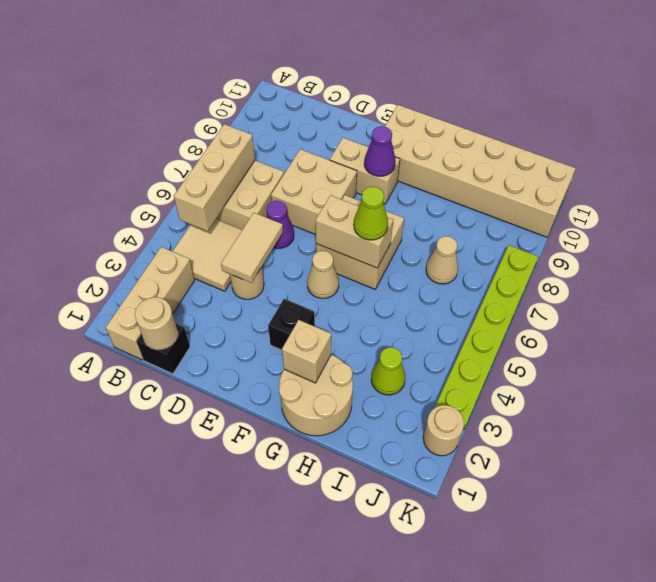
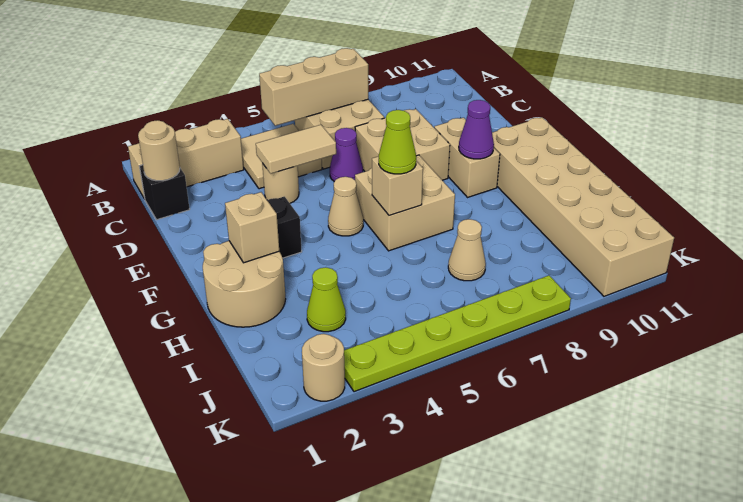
tan brick F6:G6 level 2 -> tan brick G6 level 2

